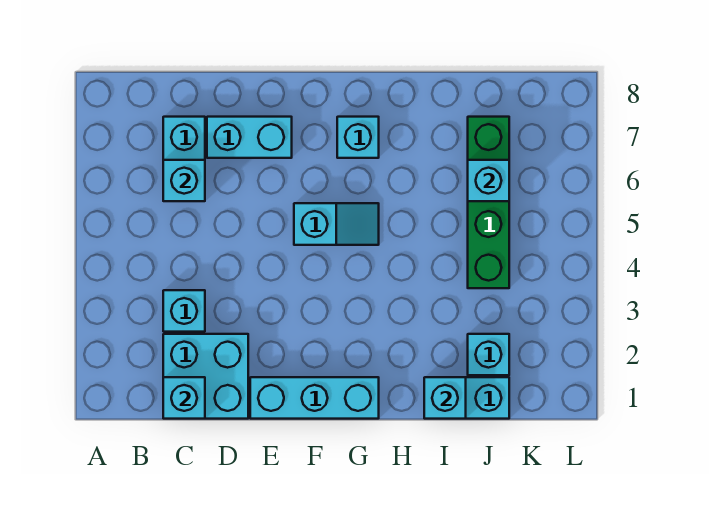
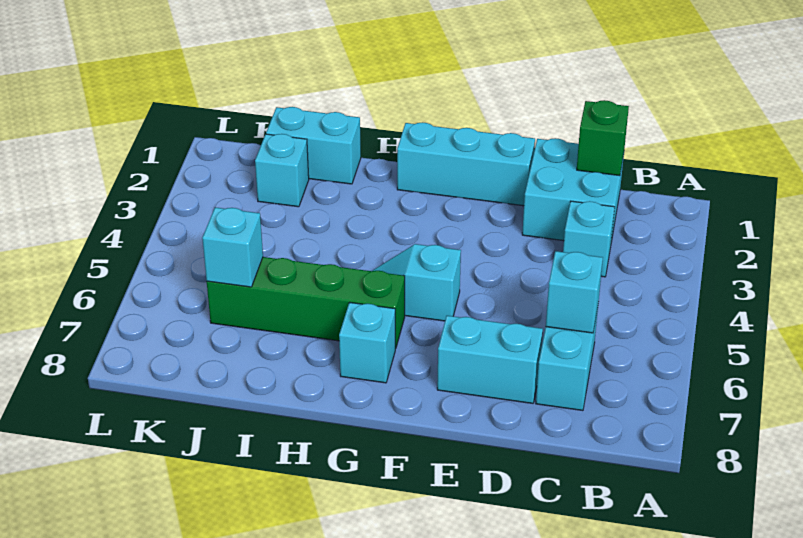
cyan brick C1 level 2 -> green brick C1 level 2
cyan brick I1 level 2 -> none
green brick J4:J7 level 1 -> green brick G6:J6 level 1

